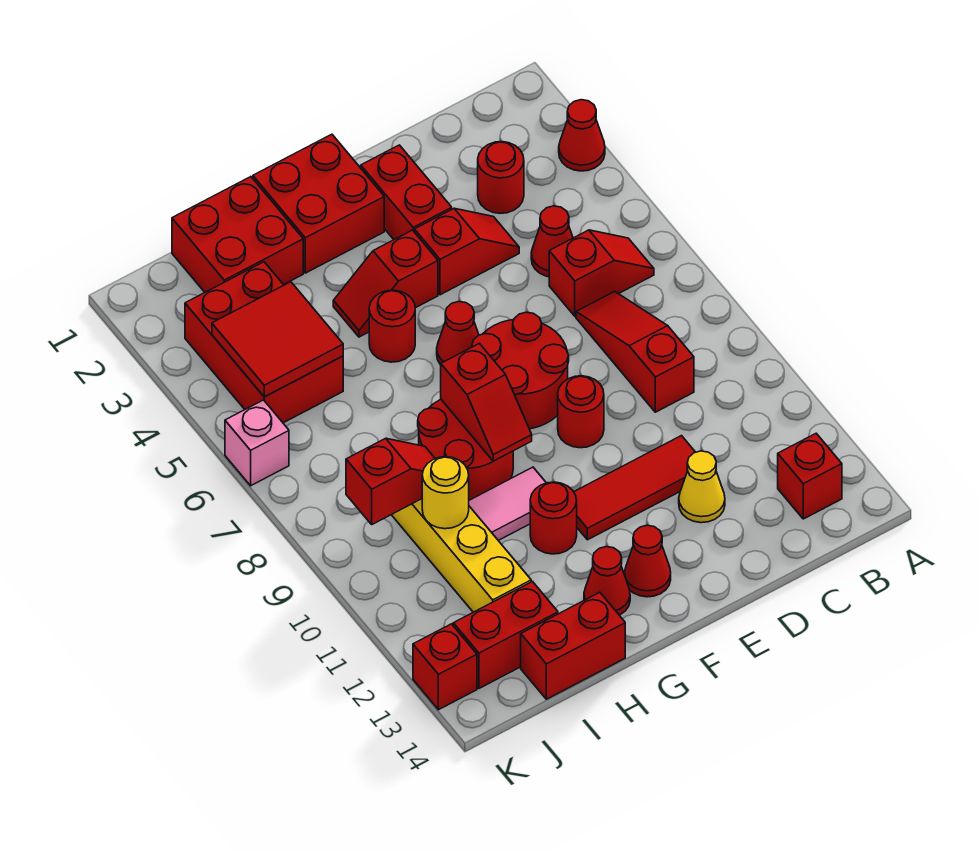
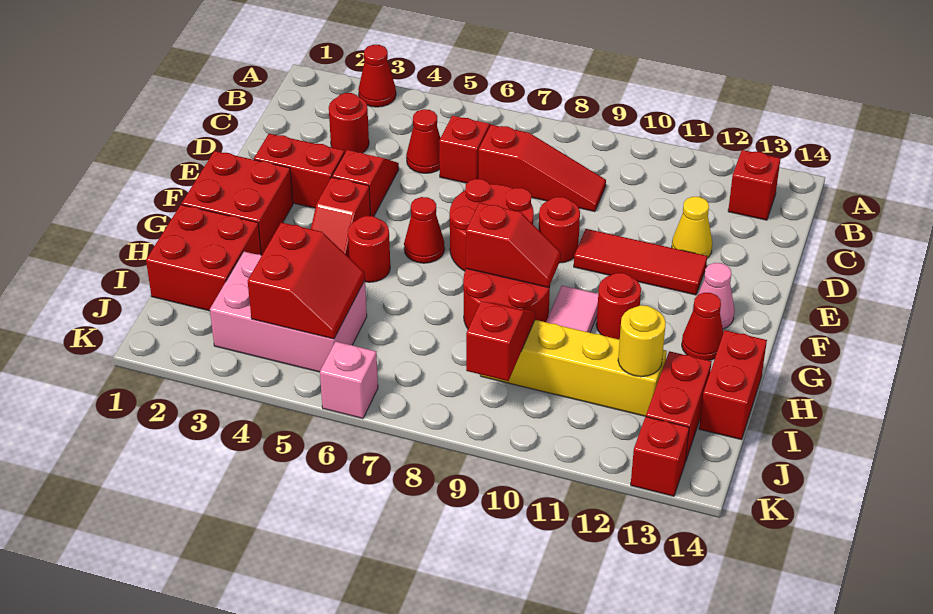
red slope C7:C9 level 1 top 9 -> red slope C7:C9 level 1 top 7
red tile D11:F11 level 1 -> red tile E10:E12 level 1
red cone F13 level 1 -> pink cone F13 level 1
red brick I3:J5 level 1 -> pink brick I3:J5 level 1
red tile I4:J5 level 2 -> red slope I4:J5 level 2 top 4
yellow round brick I10 level 2 -> yellow round brick I12 level 2

